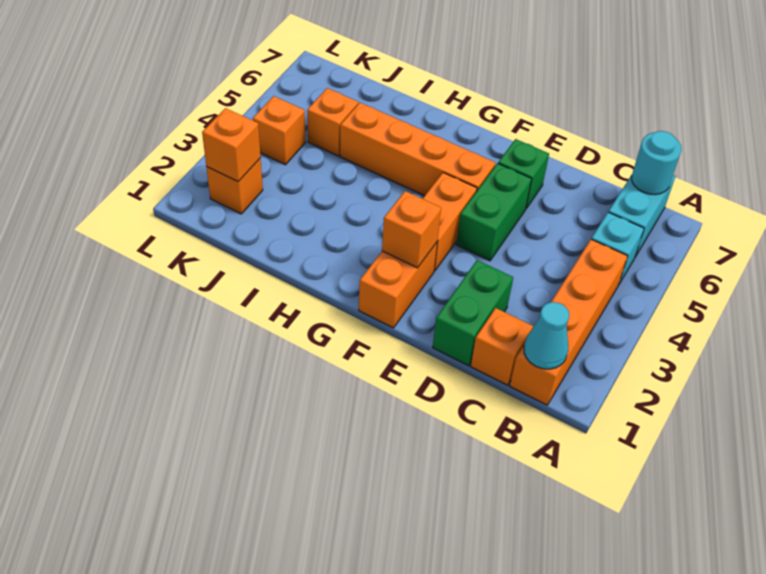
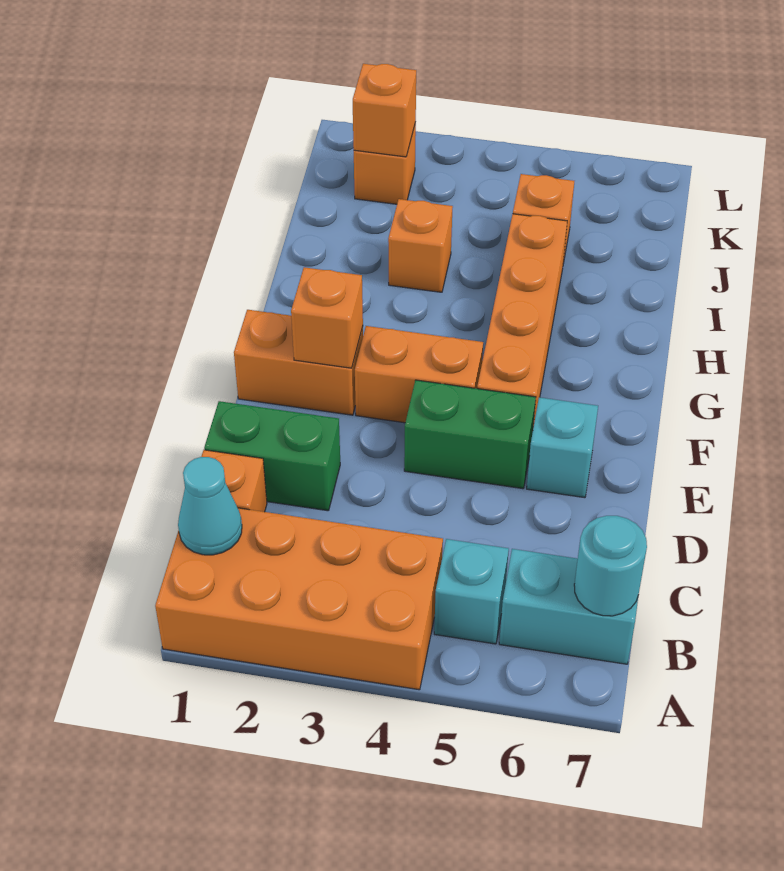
orange brick B1:B4 level 1 -> orange brick A1:B4 level 1
green brick E6 level 1 -> cyan brick E6 level 1
orange brick K4 level 1 -> orange brick I3 level 1

